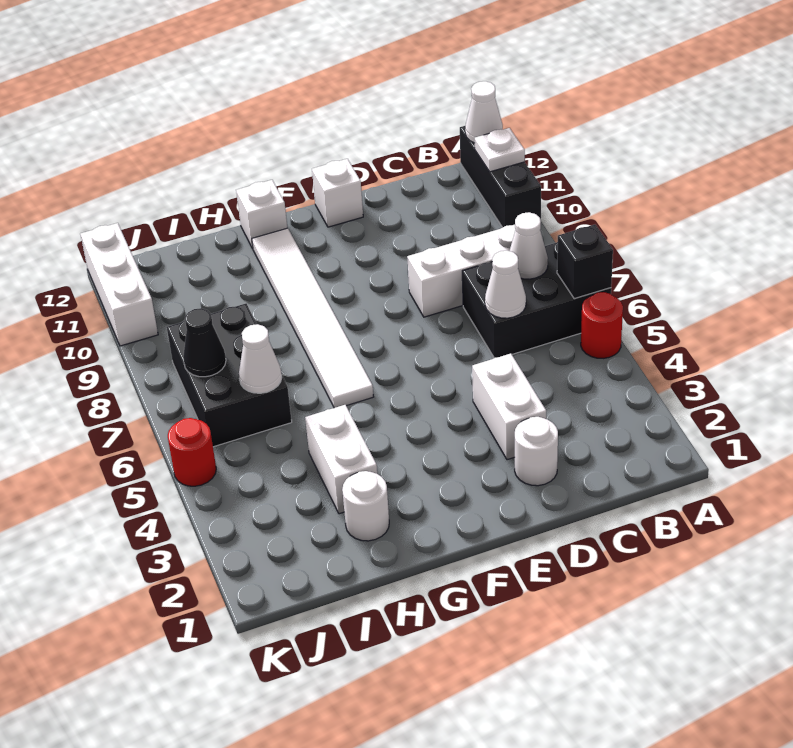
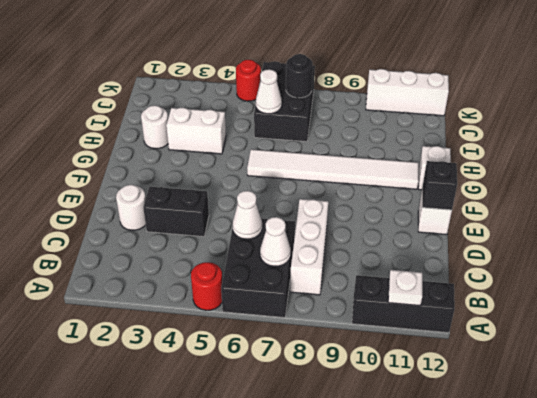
black brick A6 level 2 -> black brick E12 level 2
white cone A12 level 2 -> none
white brick D3:D4 level 1 -> black brick D3:D4 level 1
black brick I6:J8 level 1 -> black brick I6:K7 level 1
black cone J7 level 2 -> black round brick J7 level 2

